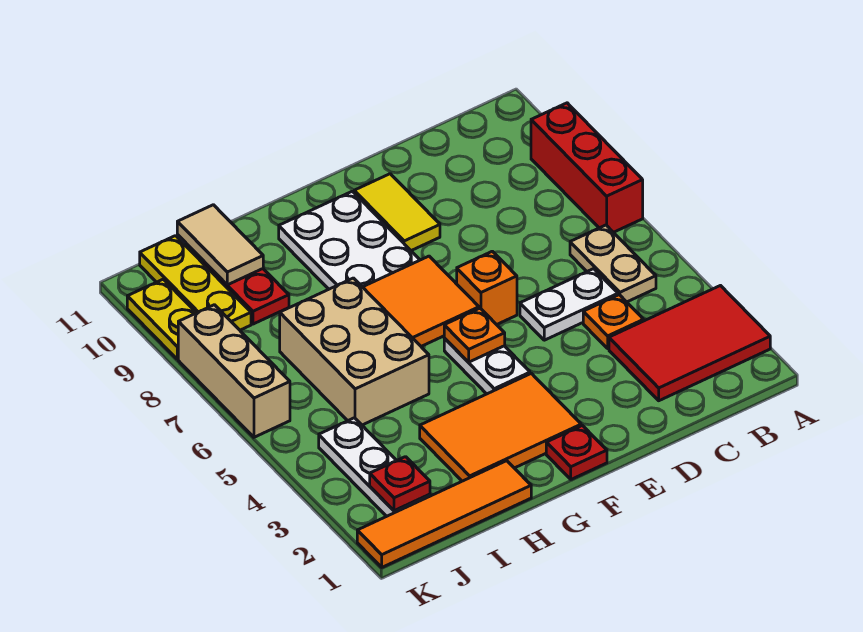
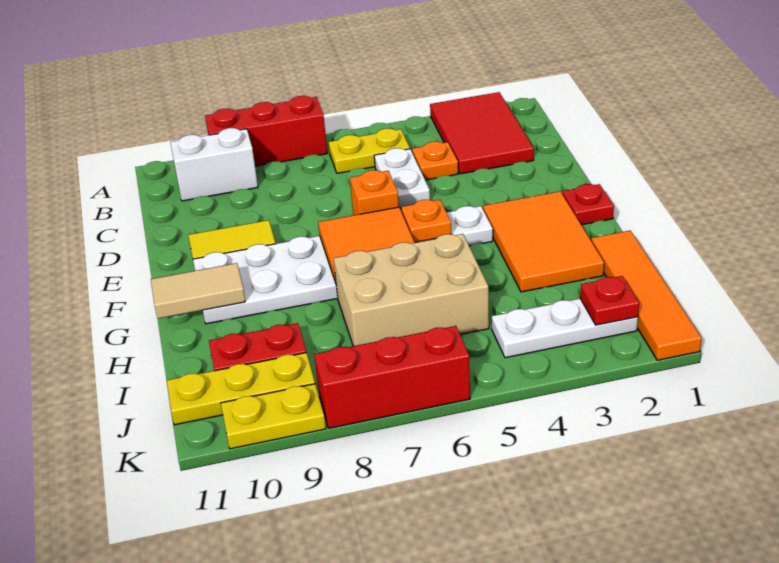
tan plate B5:B6 level 1 -> yellow plate B5:B6 level 1
none -> white brick B9:B10 level 1
tan tile I10:I11 level 2 -> tan tile G10:G11 level 2
tan brick K6:K8 level 1 -> red brick K6:K8 level 1

